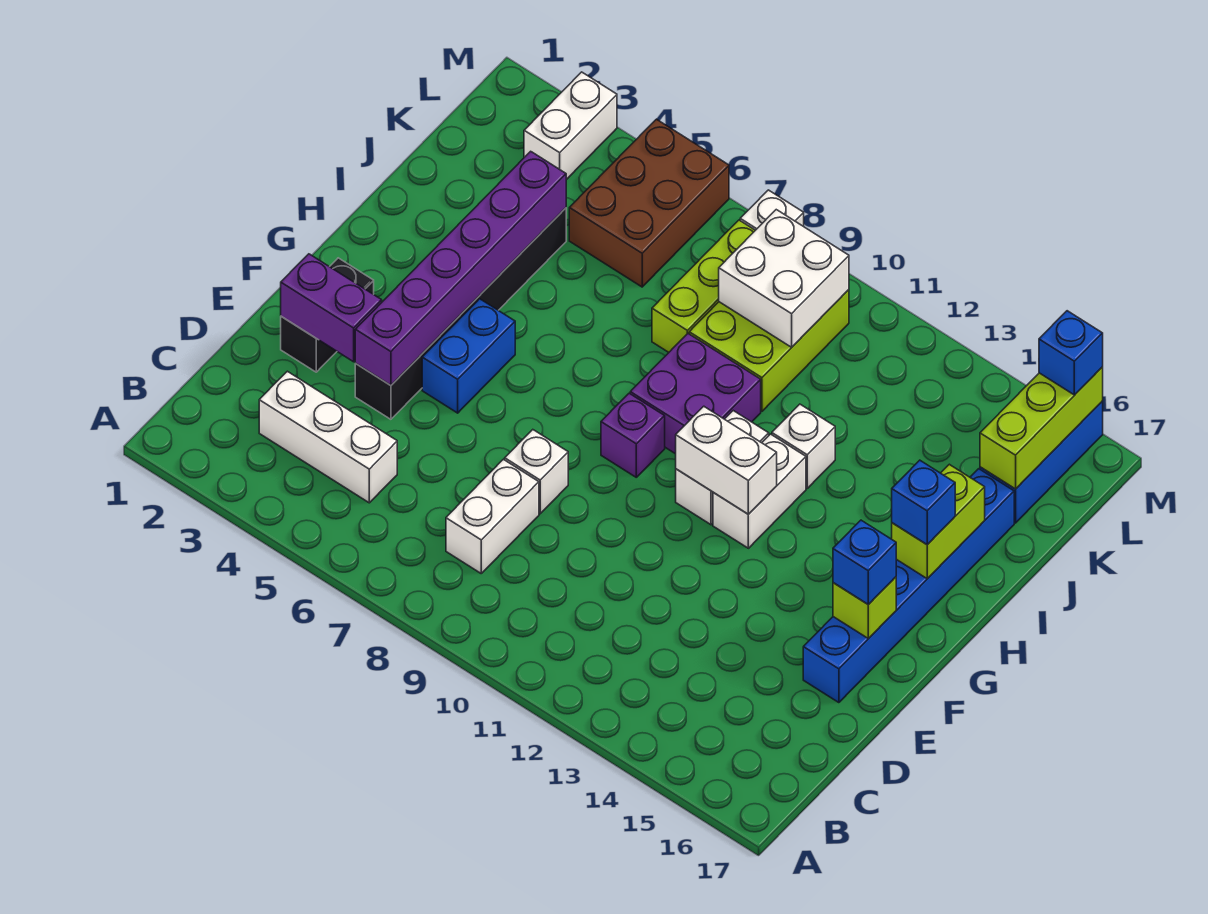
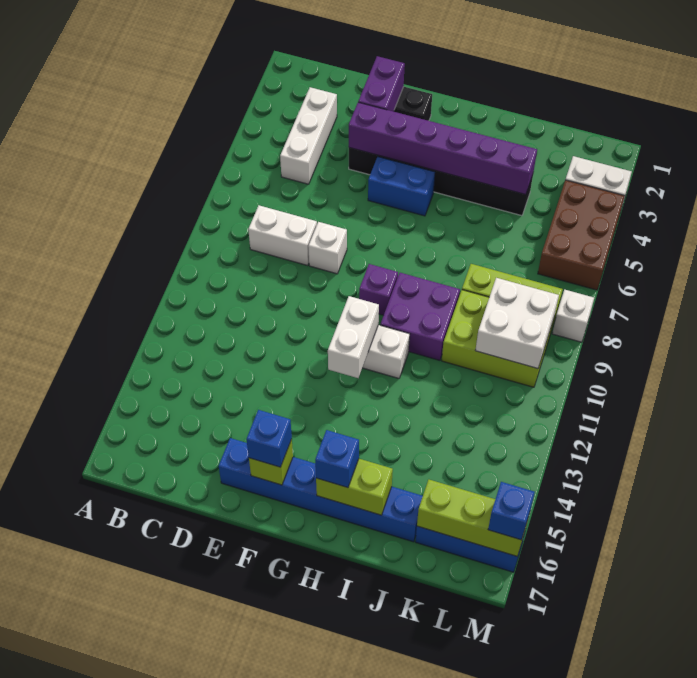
white brick G12:H12 level 1 -> none
white brick I12 level 1 -> none
brown brick K5:M6 level 1 -> brown brick L4:M6 level 1

